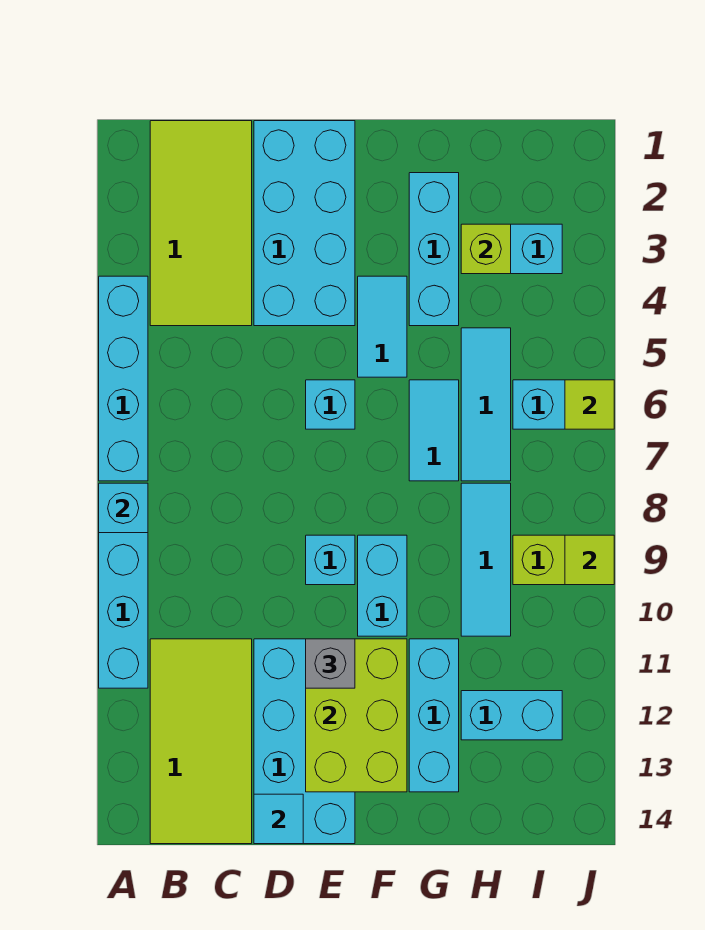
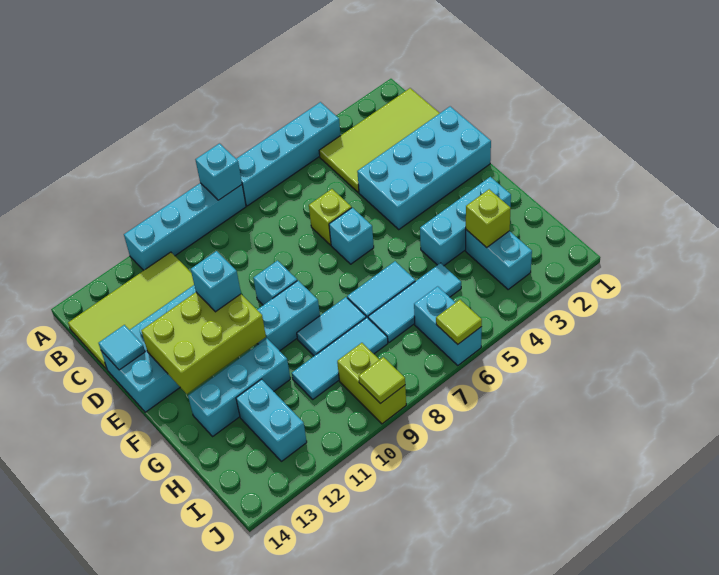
none -> lime brick D6 level 1
grey brick E11 level 3 -> cyan brick E11 level 3
cyan tile F4:F5 level 1 -> cyan tile G8:G9 level 1

